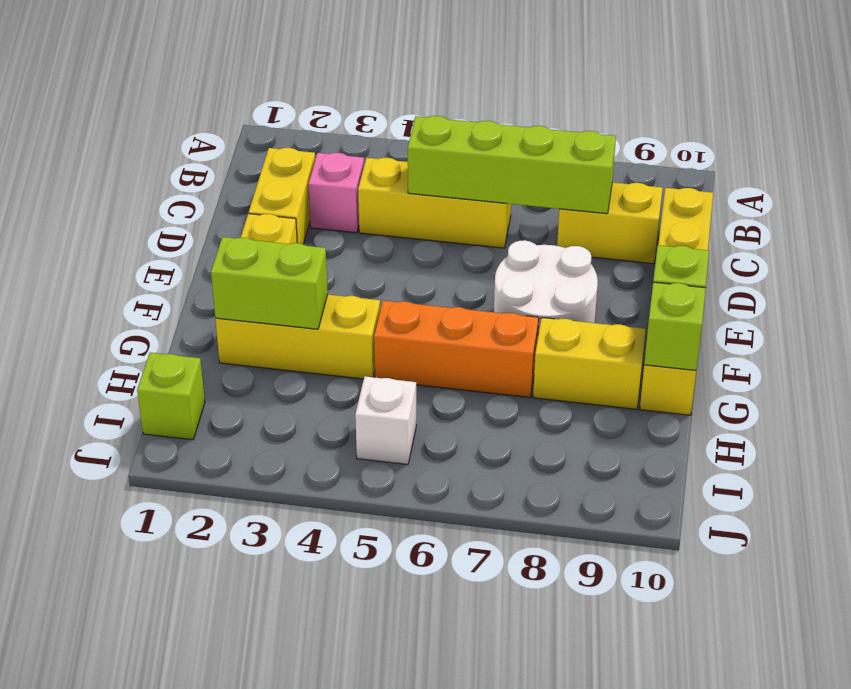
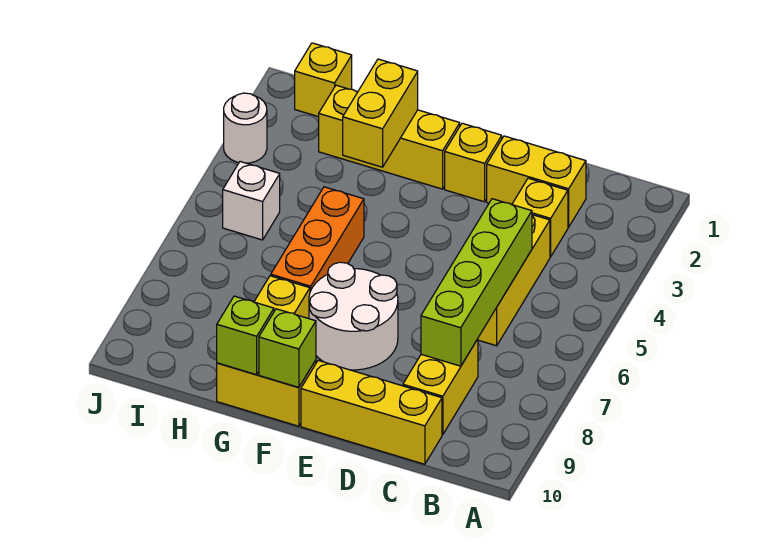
pink brick C3 level 1 -> yellow brick C3 level 1
yellow brick G2:G4 level 1 -> yellow brick F2:H2 level 1
lime brick G2:G3 level 2 -> yellow brick G2:G3 level 2
lime brick I1 level 1 -> yellow brick I1 level 1
none -> white round brick J3 level 1

